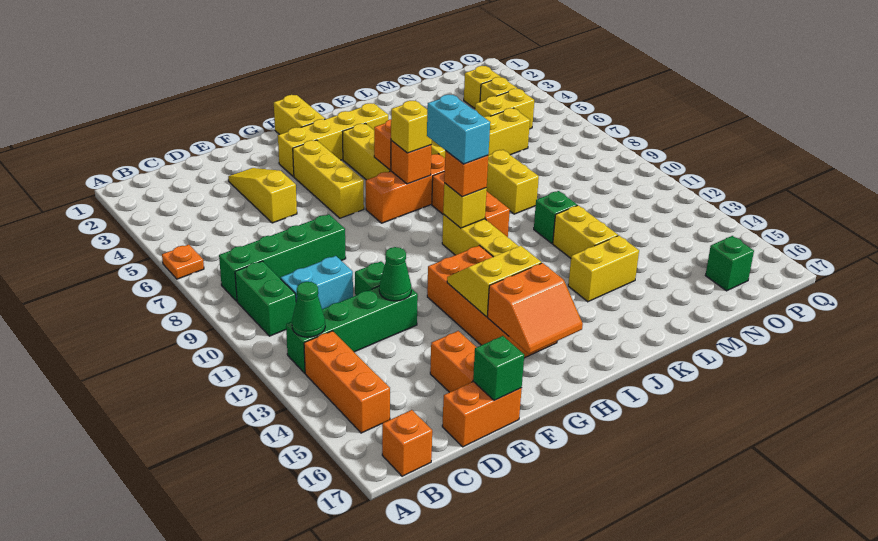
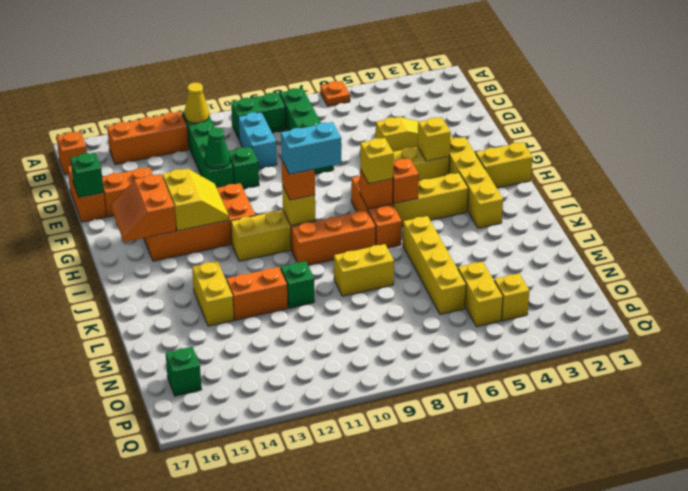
green cone B12 level 2 -> yellow cone B12 level 2
yellow brick L12:L13 level 1 -> orange brick L12:L13 level 1
yellow brick O3 level 1 -> yellow brick G4 level 2

